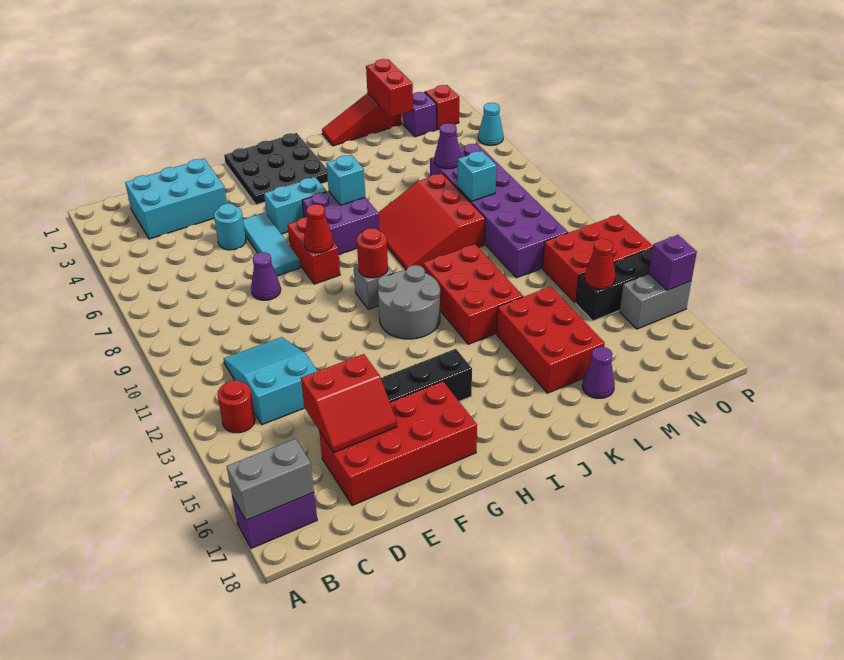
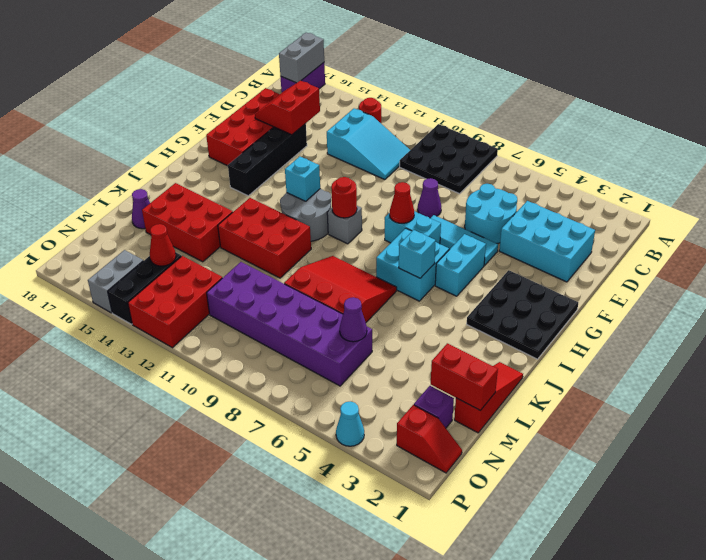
none -> black plate A8:C10 level 1
cyan brick C2:E3 level 1 -> cyan brick D2:E4 level 1
cyan round brick E5 level 1 -> cyan round brick D5:E6 level 1
red brick G7:G8 level 1 -> cyan brick G7:G8 level 1
purple brick H6:I7 level 1 -> cyan brick H6:I7 level 1
cyan brick M8 level 2 -> cyan brick H12 level 2
purple brick P15 level 2 -> none

